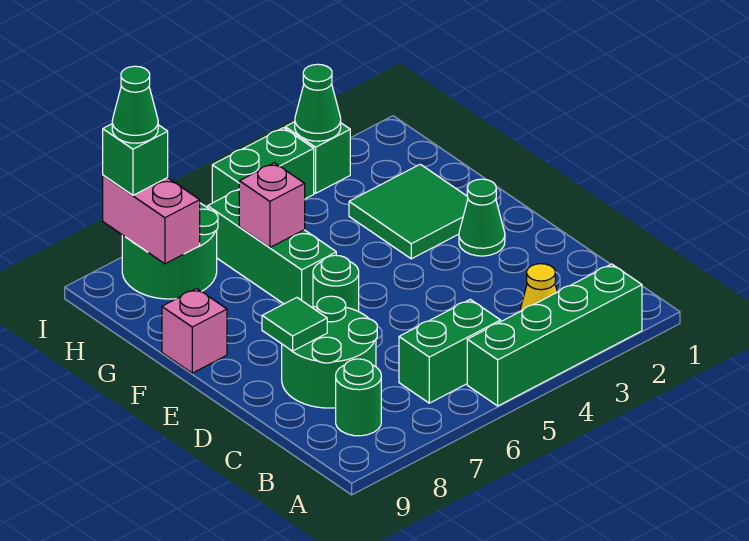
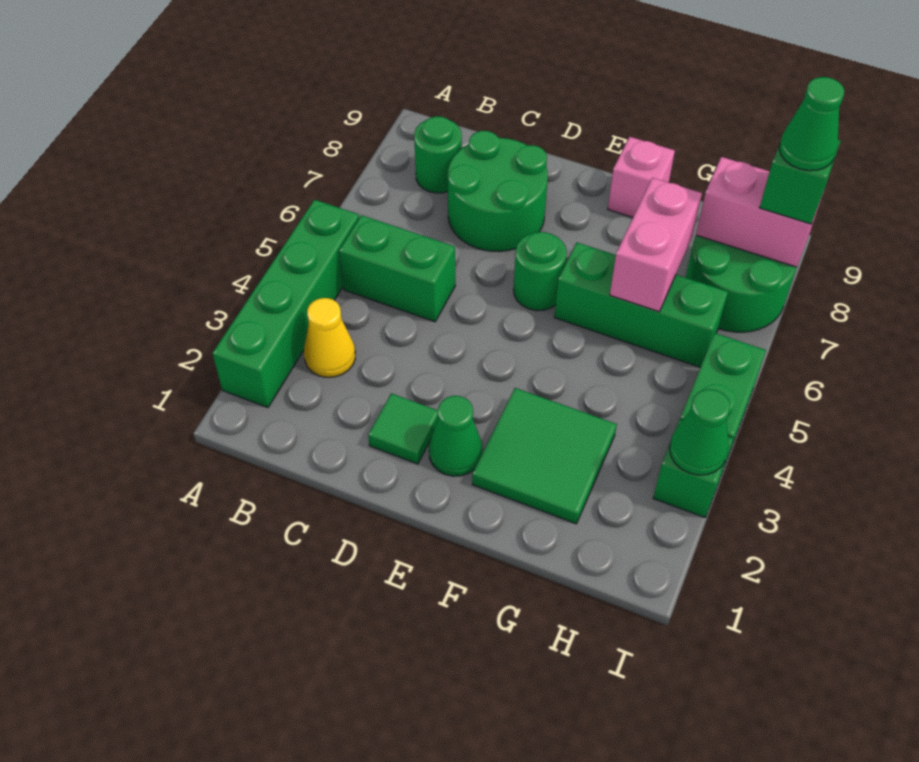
green brick B5:B6 level 1 -> green brick B5:C5 level 1
green tile D8 level 2 -> green tile D2 level 1
pink brick G6 level 2 -> pink brick G6:G7 level 2

